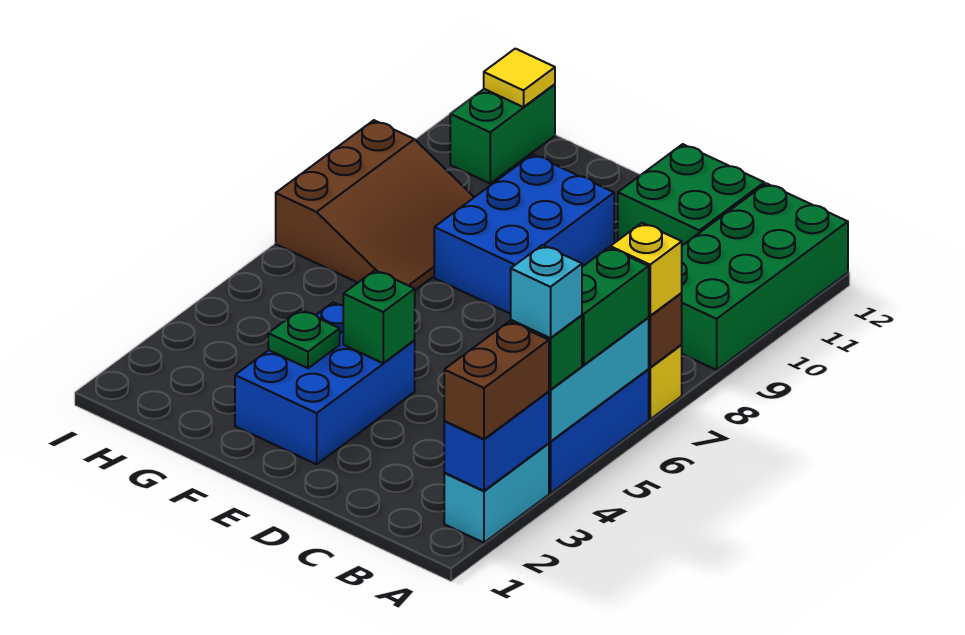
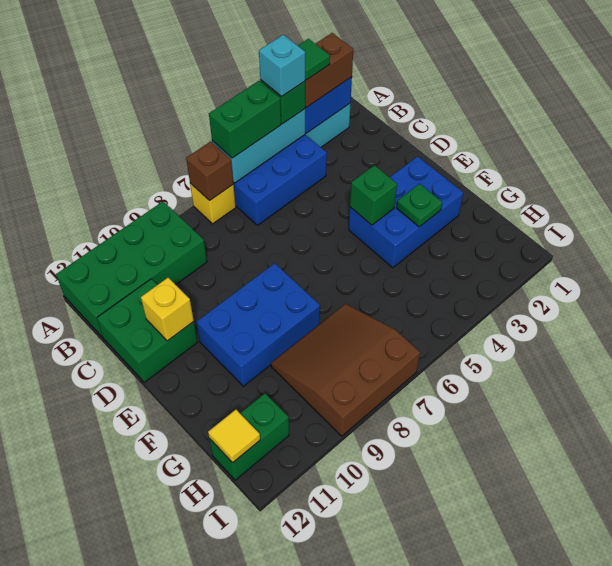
none -> green tile A3 level 4
yellow brick A7 level 3 -> yellow brick D11 level 2

